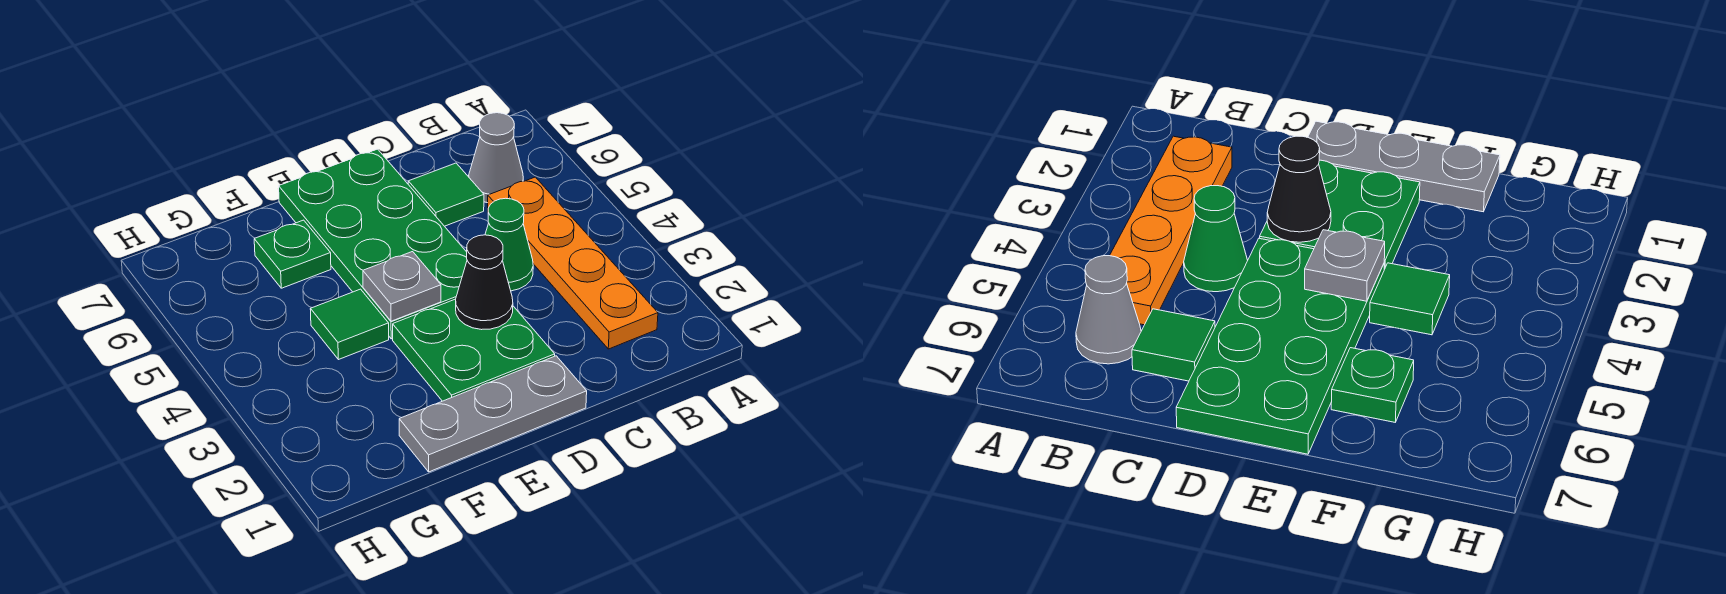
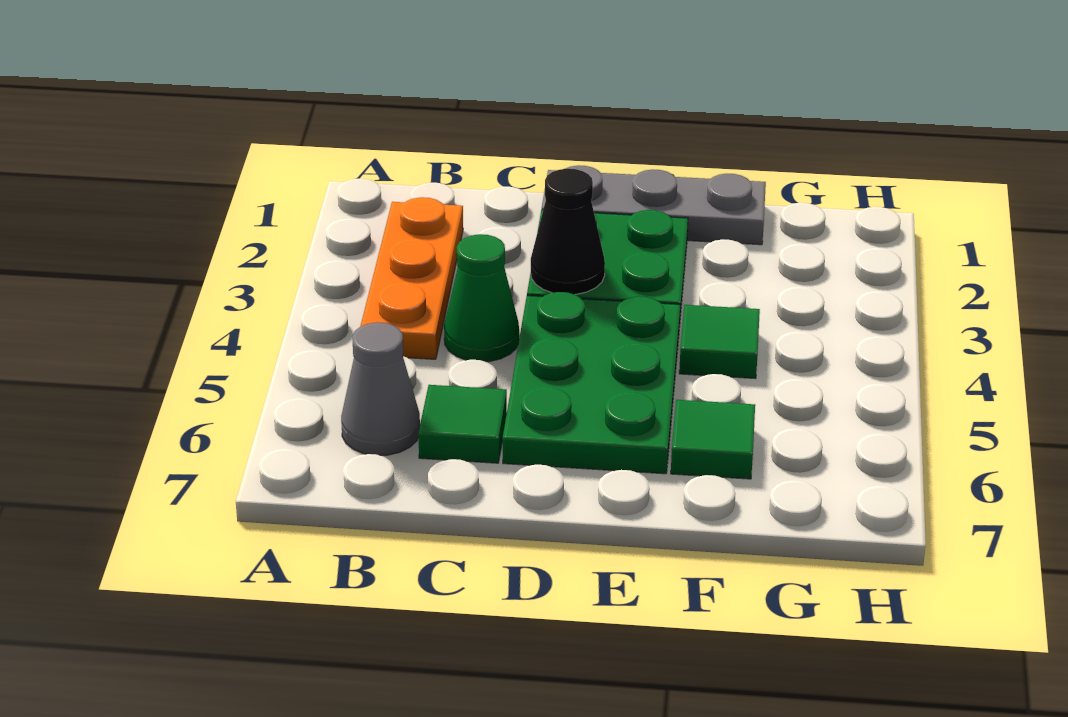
orange plate B2:B5 level 1 -> orange plate B2:B4 level 1
green plate D4:E7 level 1 -> green plate D4:E6 level 1
grey plate E4 level 2 -> none
green plate F6 level 1 -> green tile F6 level 1

